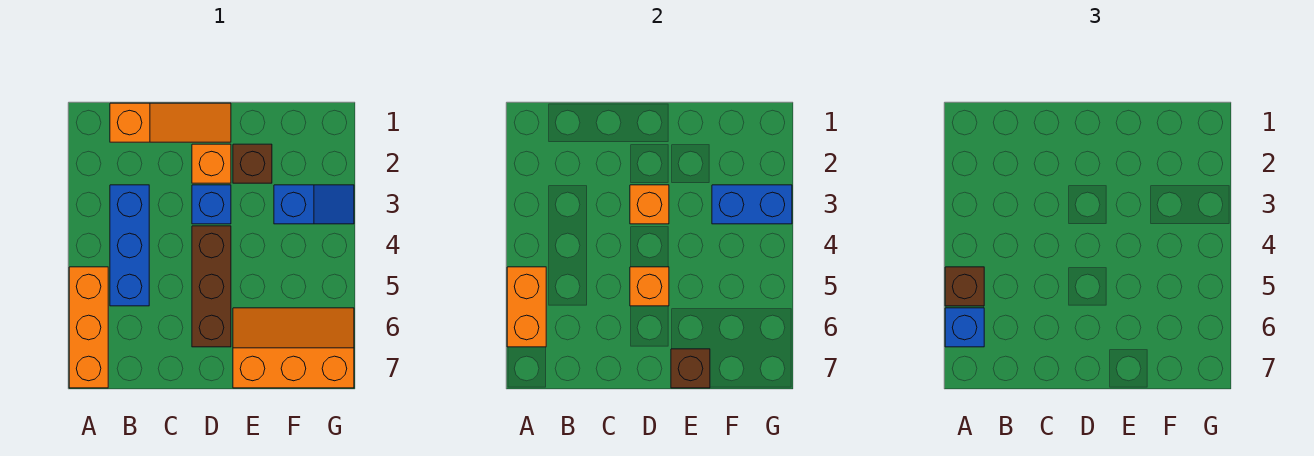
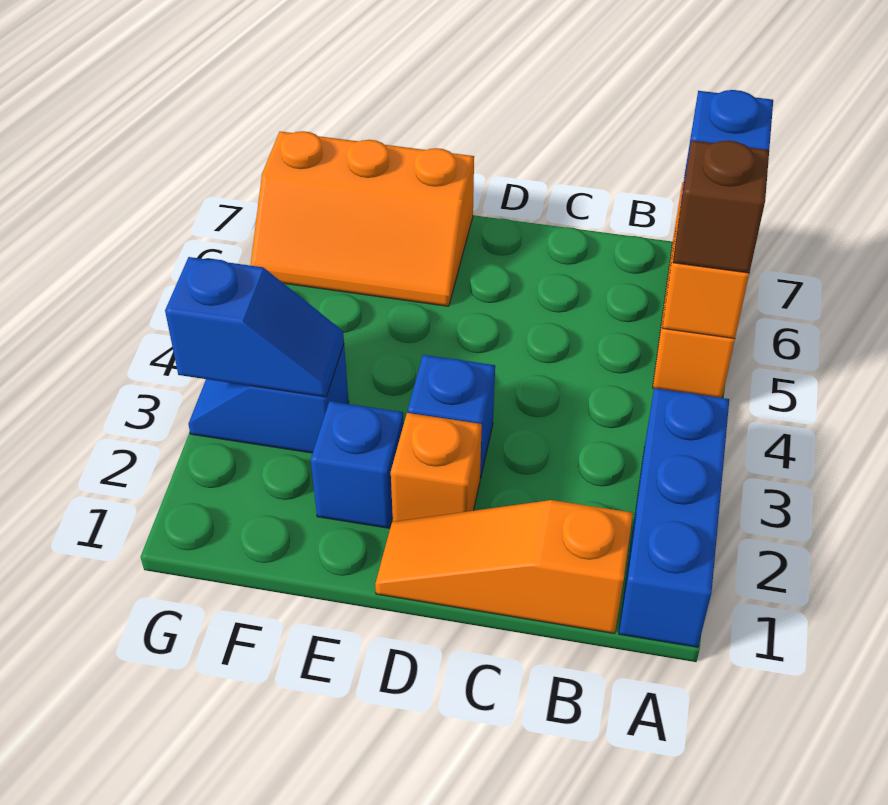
blue brick B3:B5 level 1 -> blue brick A1:A3 level 1
orange brick D3 level 2 -> none
brown brick D4:D6 level 1 -> none
orange brick D5 level 2 -> none
brown brick E2 level 1 -> blue brick E2 level 1
brown brick E7 level 2 -> none
blue brick F3:G3 level 2 -> blue slope F3:G3 level 2 top G

